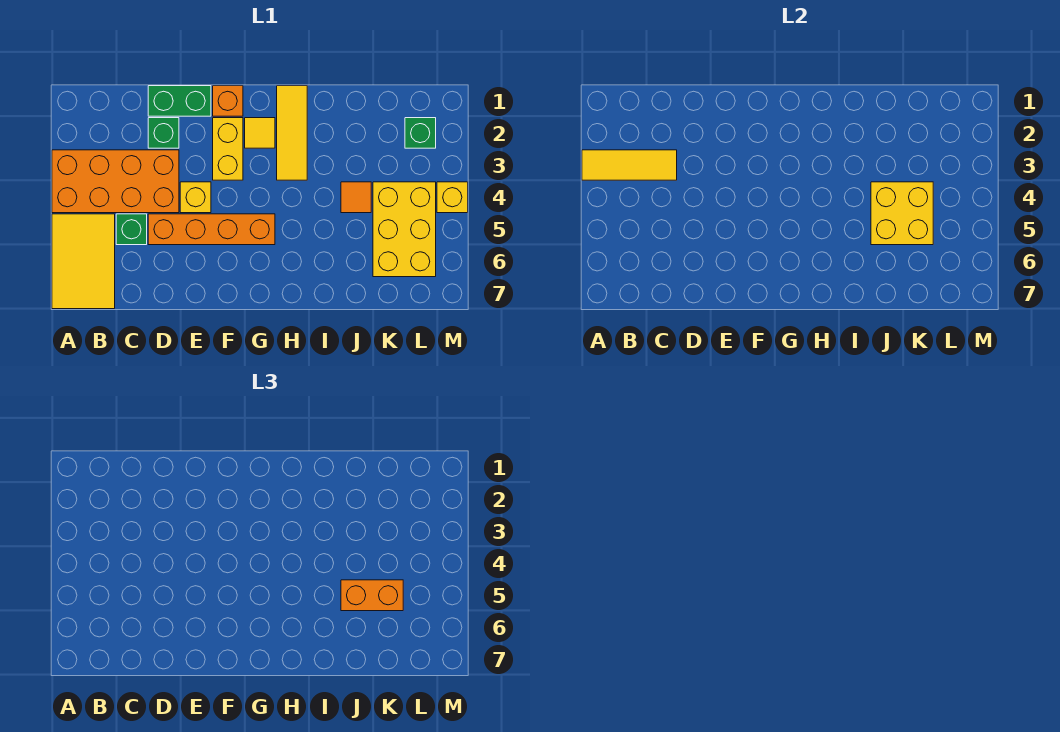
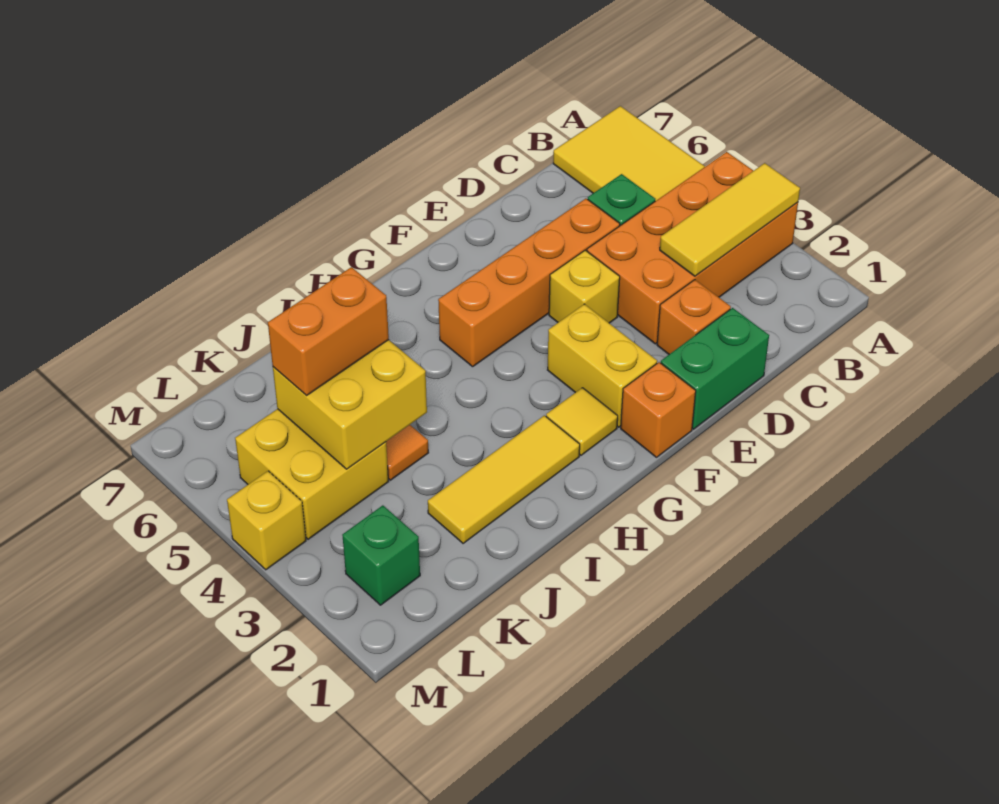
green brick D2 level 1 -> orange brick D2 level 1
yellow tile H1:H3 level 1 -> yellow tile H2:J2 level 1
yellow brick K4:L6 level 1 -> yellow brick K4:L5 level 1

